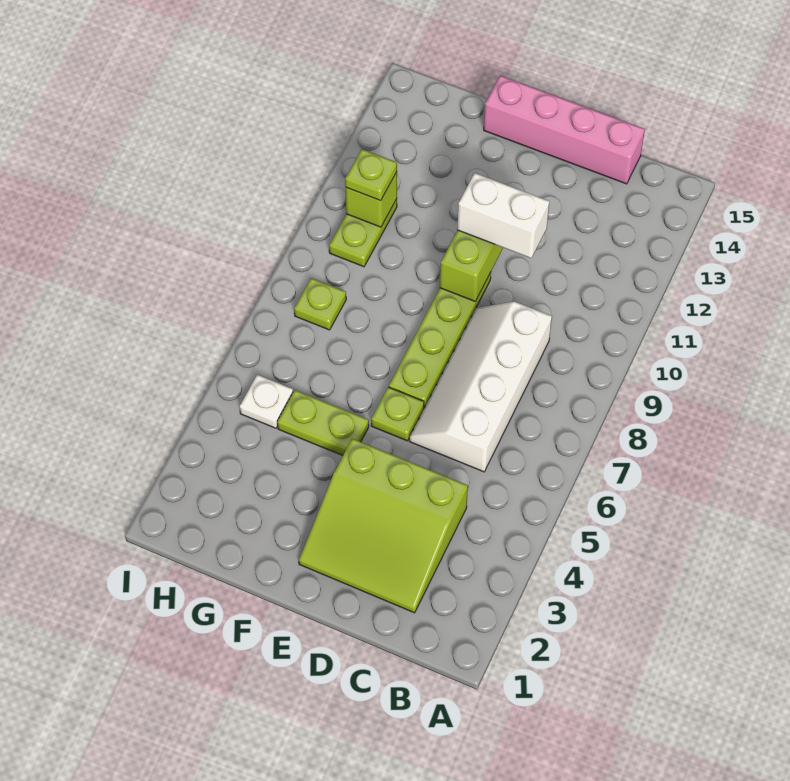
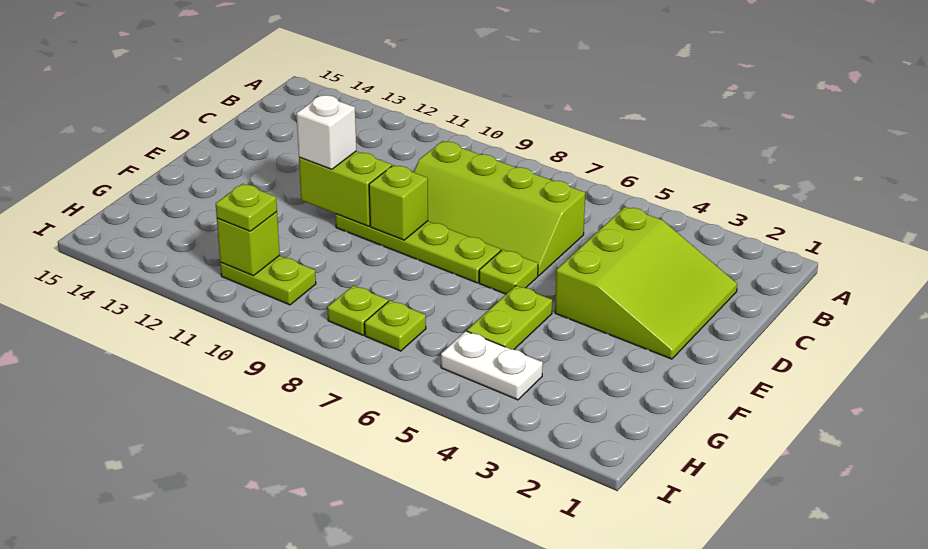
white slope C6:D9 level 1 top C -> lime slope C6:D9 level 1 top C
pink brick C15:F15 level 1 -> none
white brick D11:E11 level 3 -> white brick E11 level 3
none -> lime brick E9 level 2
white plate H5 level 1 -> white plate H4:H5 level 1
none -> lime plate H7 level 1

